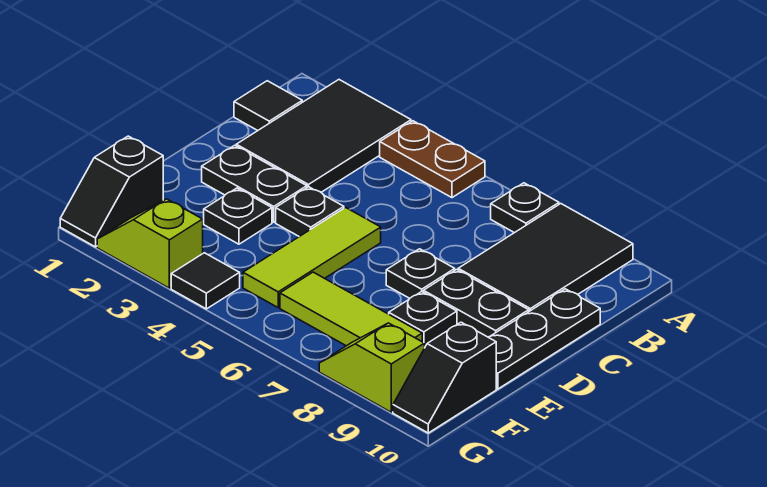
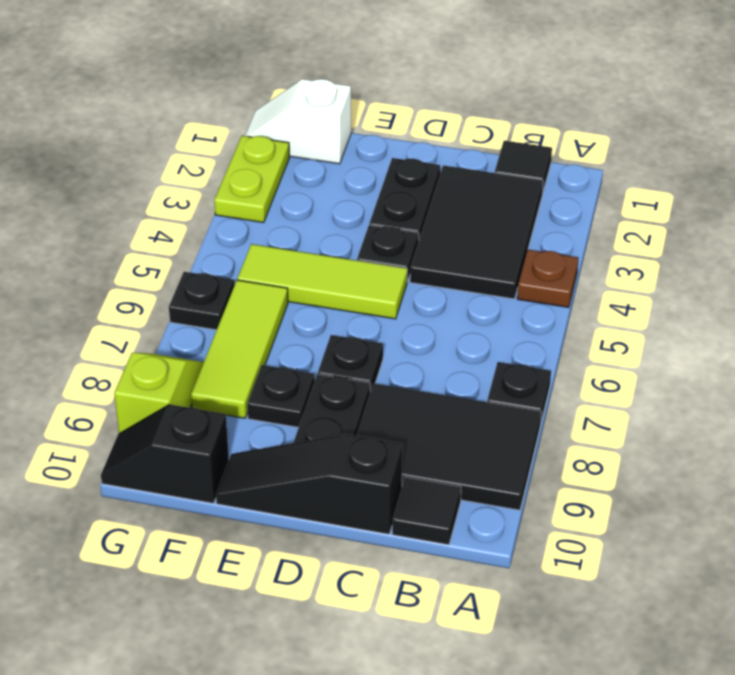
black tile A2:C3 level 1 -> black tile B2:C4 level 1
brown plate A4:A5 level 1 -> brown plate A4 level 1
black plate C10:E10 level 1 -> black slope C10:E10 level 1 top C
black plate E3 level 1 -> black plate G6 level 1
black slope F1:G1 level 1 top F -> white slope F1:G1 level 1 top F
lime slope G2:G3 level 1 top 3 -> lime plate G2:G3 level 1
black tile G4 level 1 -> black tile B10 level 1

